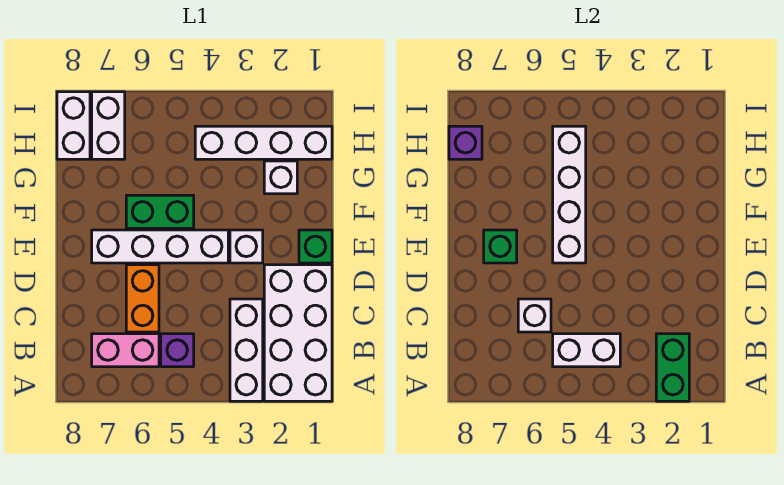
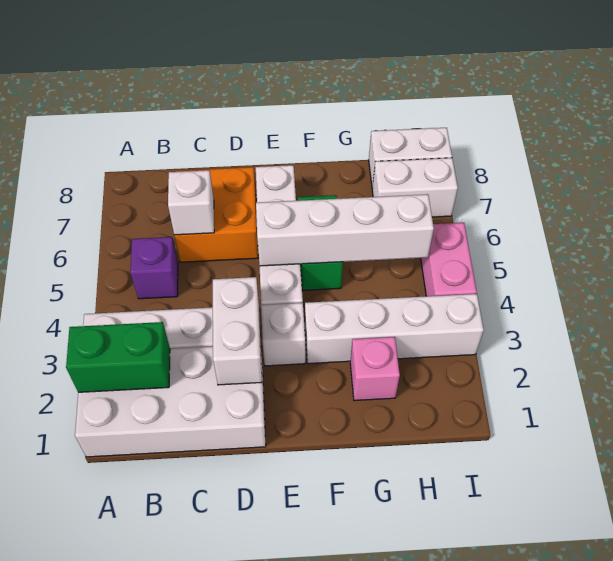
white brick B4:B5 level 2 -> white brick D2:D3 level 2
pink brick B6:B7 level 1 -> pink brick I4:I5 level 1
orange brick C6:D6 level 1 -> orange brick C6:D7 level 1
green brick E1 level 1 -> none
green brick E7 level 2 -> none
white brick G2 level 1 -> pink brick G2 level 1
white brick H1:H4 level 1 -> white brick F3:I3 level 1
purple brick H8 level 2 -> none

